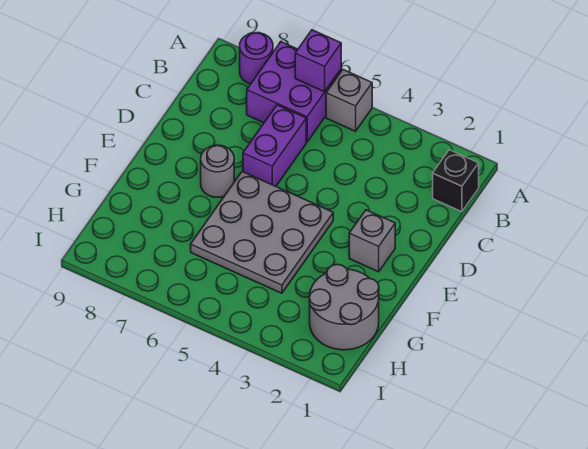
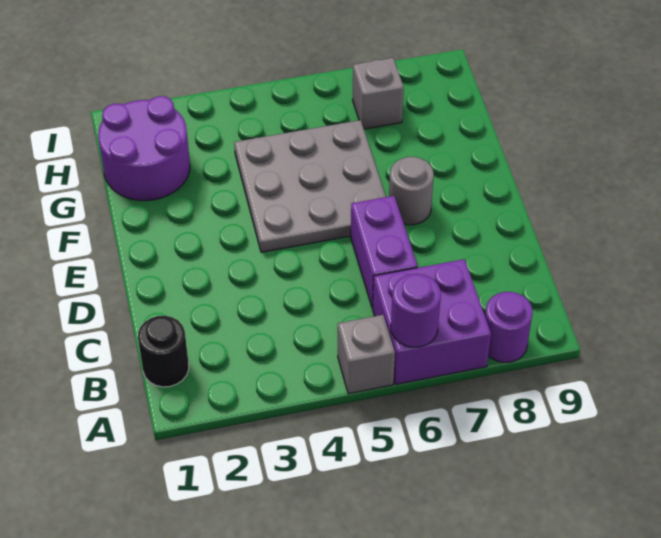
purple brick A6 level 2 -> purple round brick A6 level 2
black brick B1 level 1 -> black round brick B1 level 1
grey brick E2 level 1 -> grey brick H7 level 1
grey round brick G1:H2 level 1 -> purple round brick G1:H2 level 1

